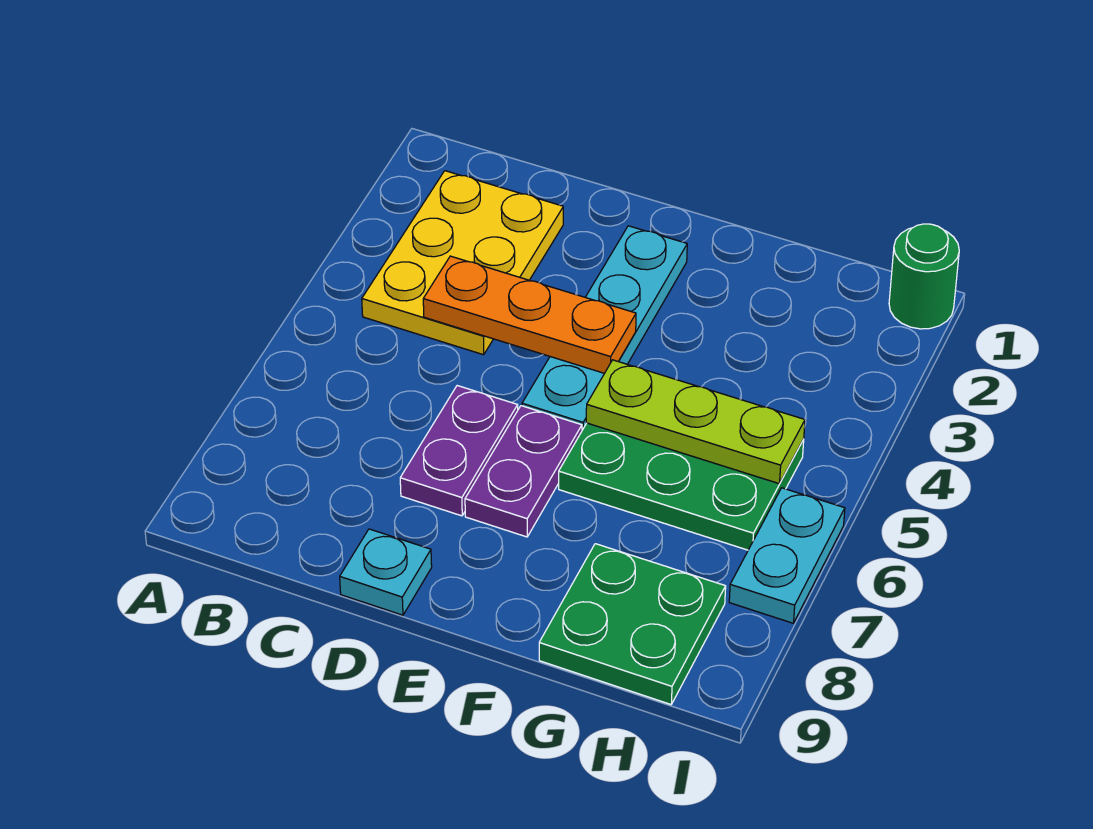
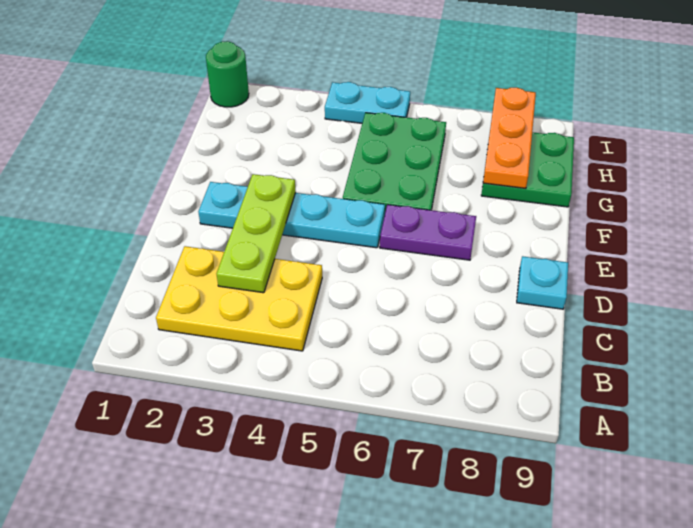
orange plate C4:E4 level 2 -> orange plate G8:I8 level 2
purple plate D6:D7 level 1 -> none
lime plate F5:H5 level 2 -> lime plate C3:E3 level 2
cyan plate I6:I7 level 1 -> cyan plate I4:I5 level 1

